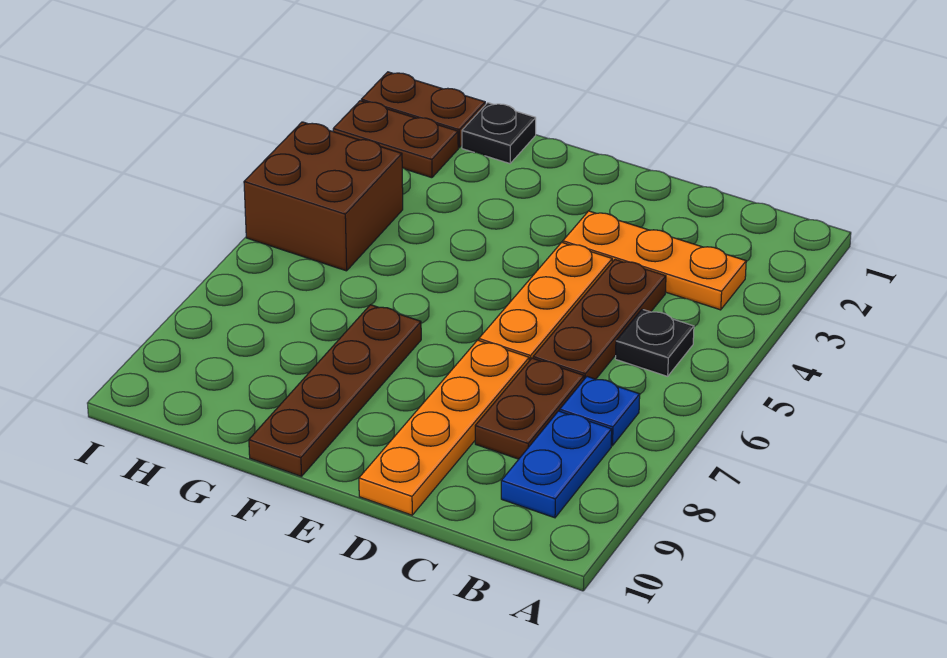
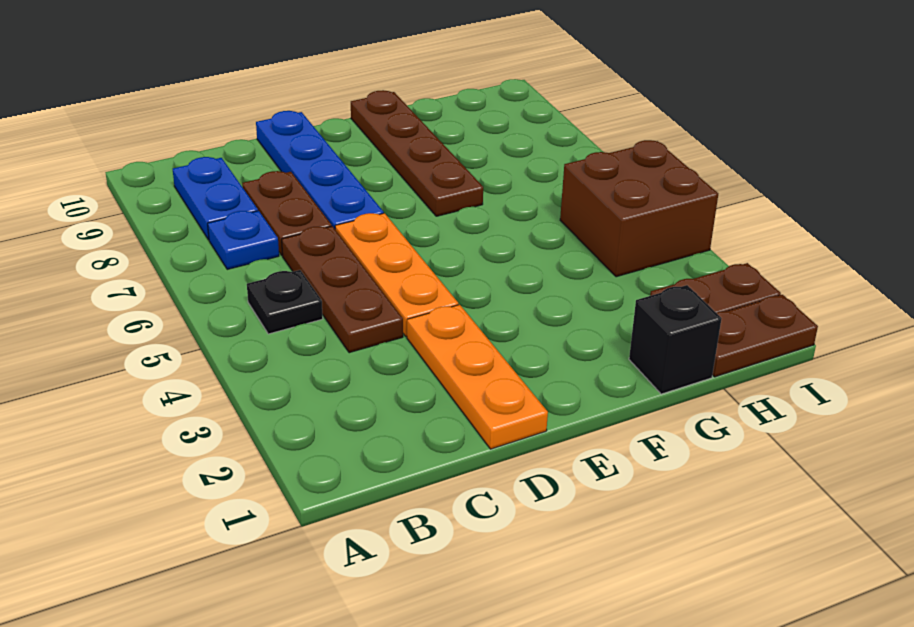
orange plate B3:D3 level 1 -> orange plate D1:D3 level 1
orange plate D7:D10 level 1 -> blue plate D7:D10 level 1
black plate G1 level 1 -> black brick G1 level 1

